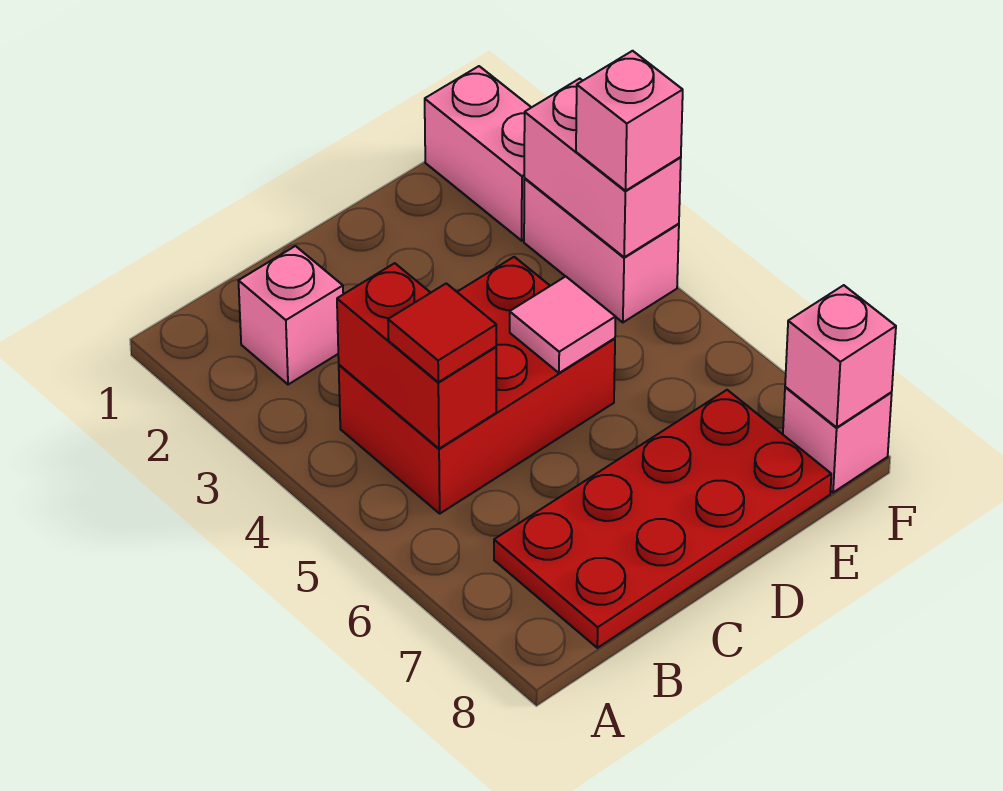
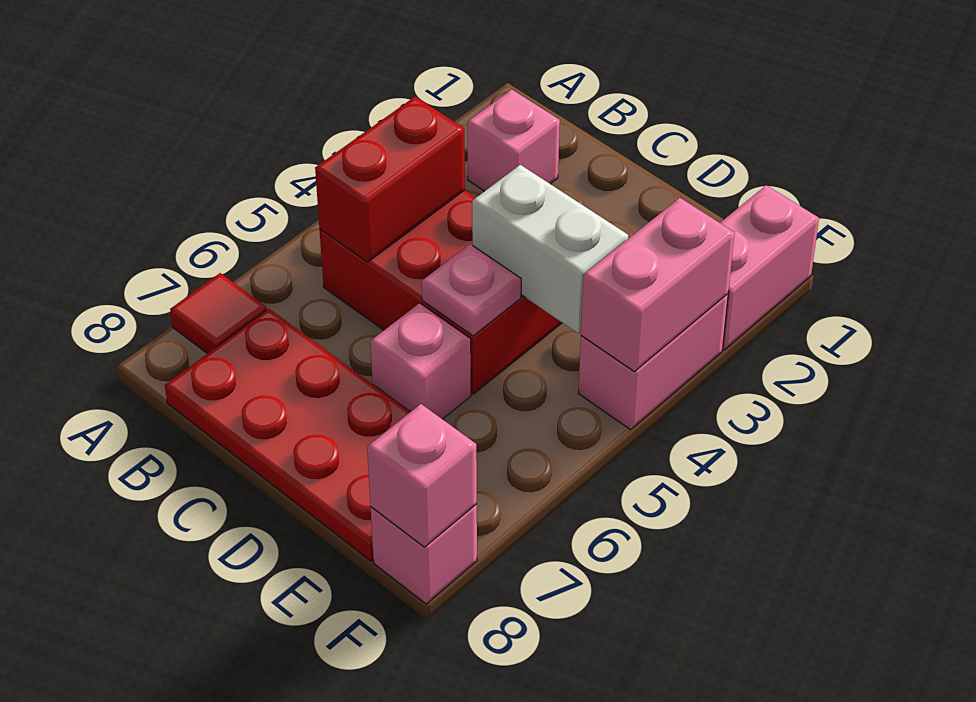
red tile B5 level 3 -> red tile A7 level 1
none -> white brick D4:E4 level 2
pink tile D5 level 2 -> pink plate D5 level 2
pink brick F4 level 3 -> pink brick D6 level 1

